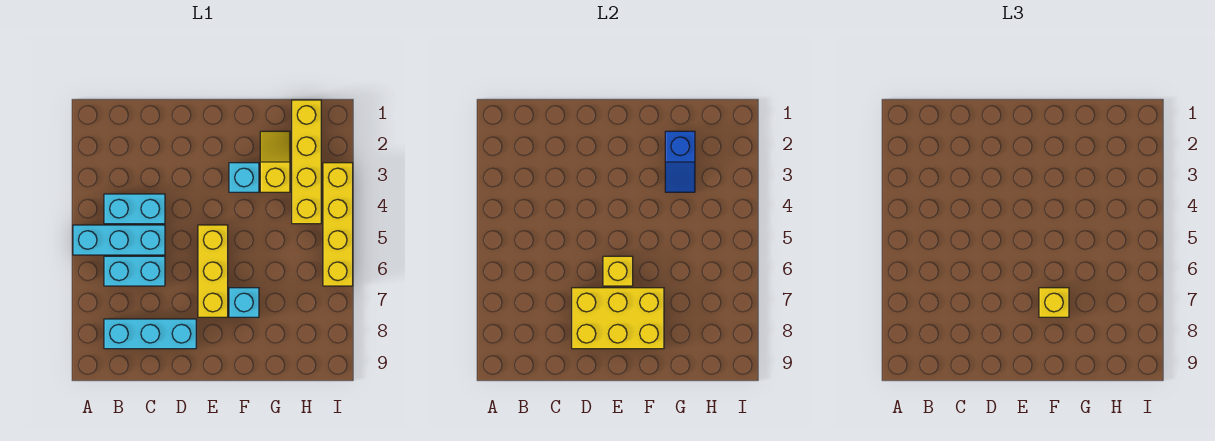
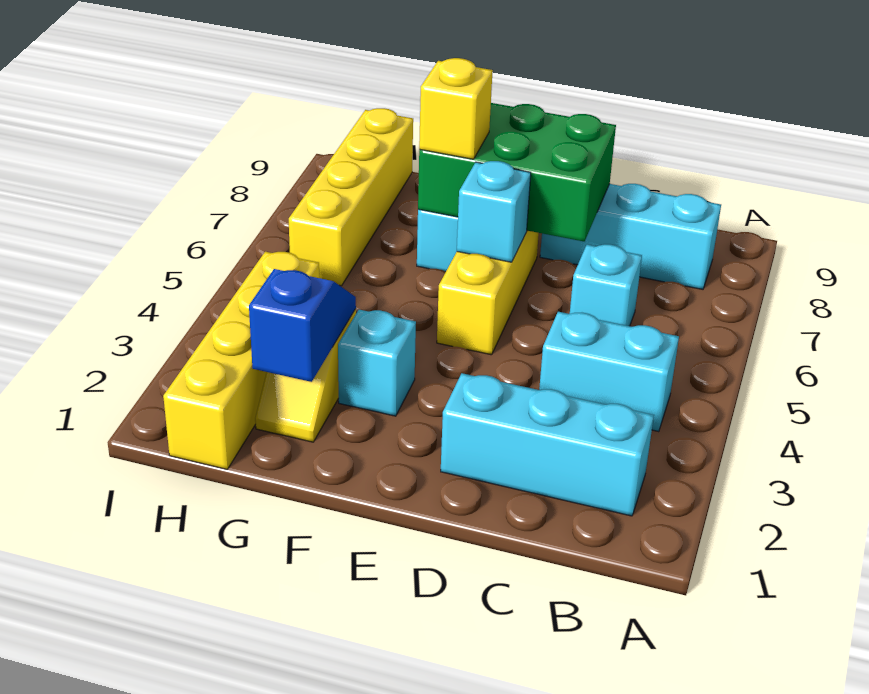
cyan brick A5:C5 level 1 -> cyan brick B2:D2 level 1
cyan brick B6:C6 level 1 -> cyan brick C6 level 1
yellow brick D7:F8 level 2 -> green brick D7:F8 level 2
yellow brick E6 level 2 -> cyan brick E6 level 2
yellow brick I3:I6 level 1 -> yellow brick H6:H9 level 1

